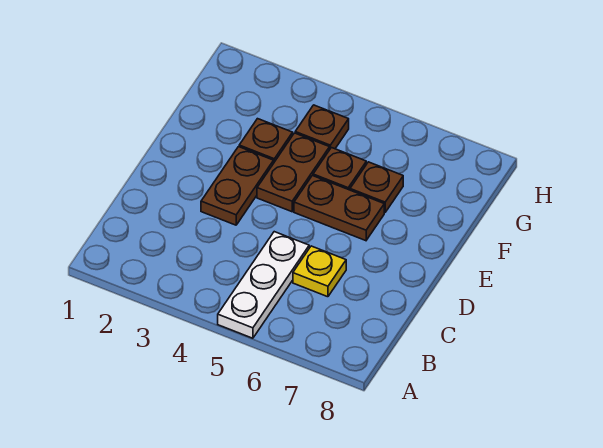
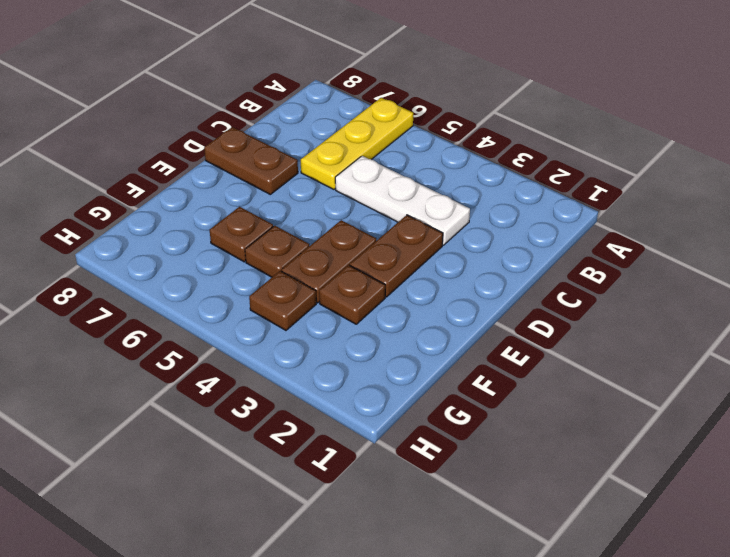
white plate A5:C5 level 1 -> white plate C3:C5 level 1
yellow plate C6 level 1 -> yellow plate A6:C6 level 1
brown plate E5:E6 level 1 -> brown plate D7:D8 level 1

